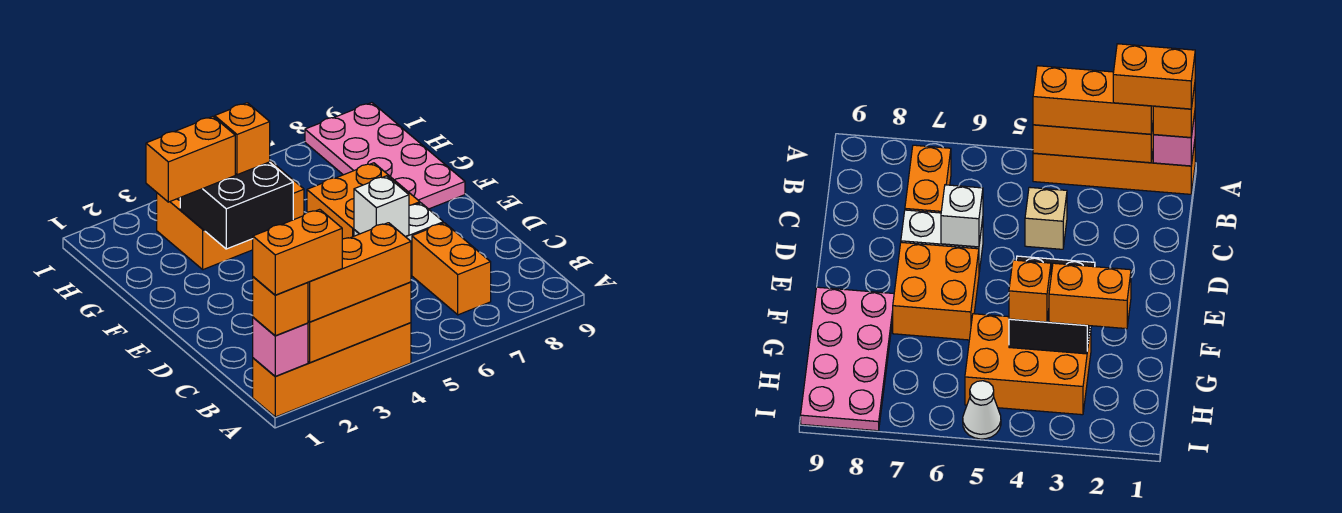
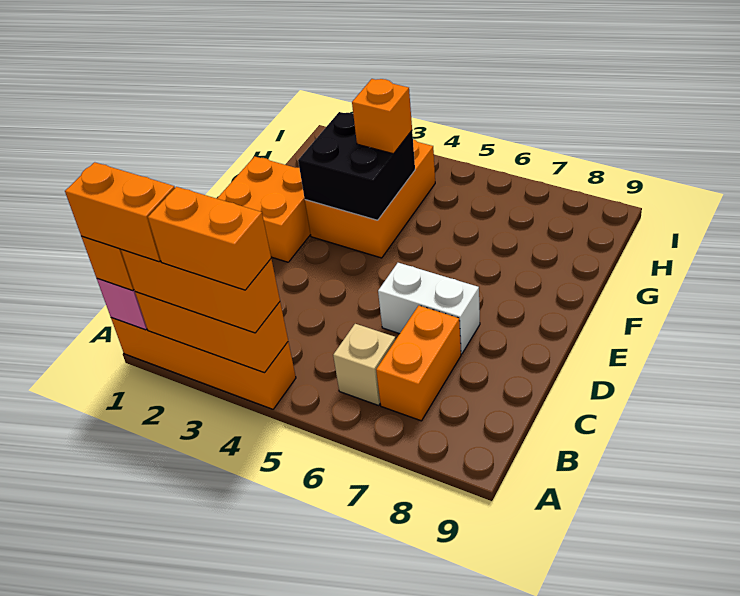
tan brick C4 level 1 -> tan brick B6 level 1
white brick D6 level 2 -> none
orange brick E6:F7 level 1 -> orange brick E1:F2 level 1
pink plate F8:I9 level 1 -> none
orange brick G2:G3 level 3 -> orange brick A3:A4 level 4
orange brick G3:H5 level 1 -> orange brick F3:H4 level 1
white cone I5 level 1 -> none

